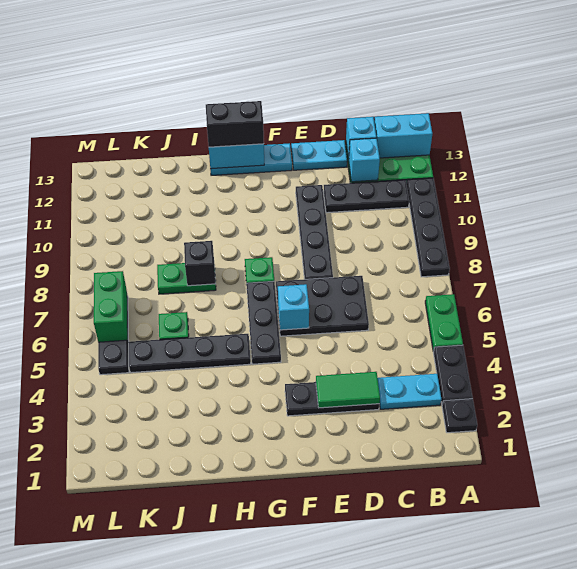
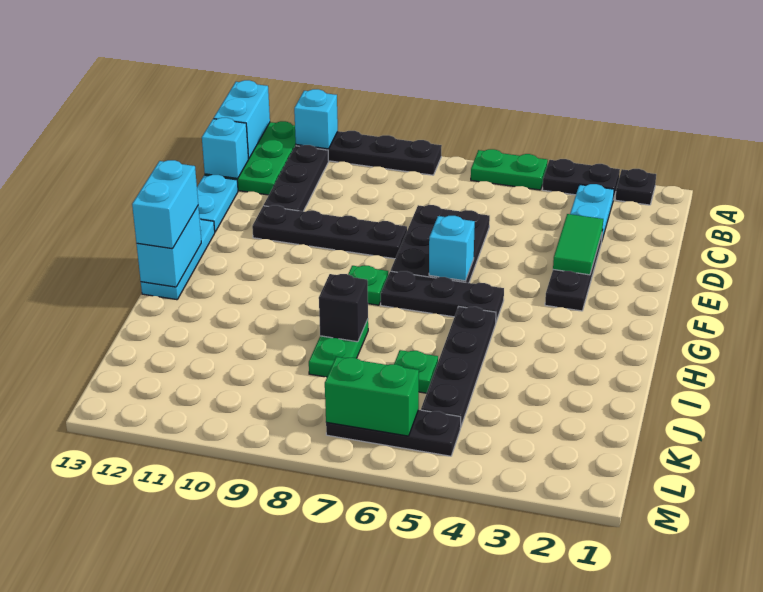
cyan brick C12 level 2 -> cyan brick A11 level 2
black brick G13:H13 level 3 -> cyan brick G13:H13 level 3

